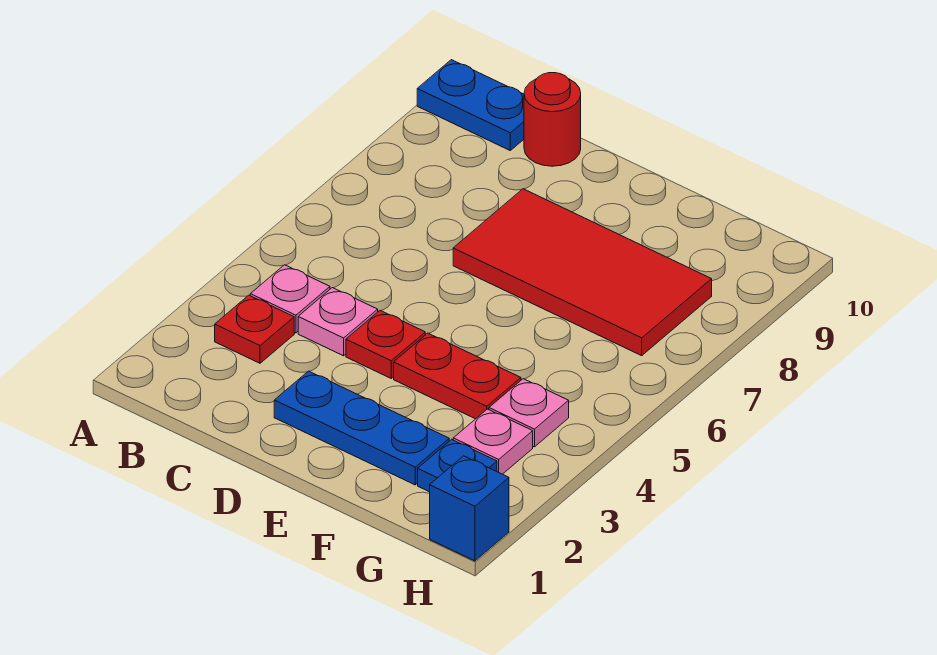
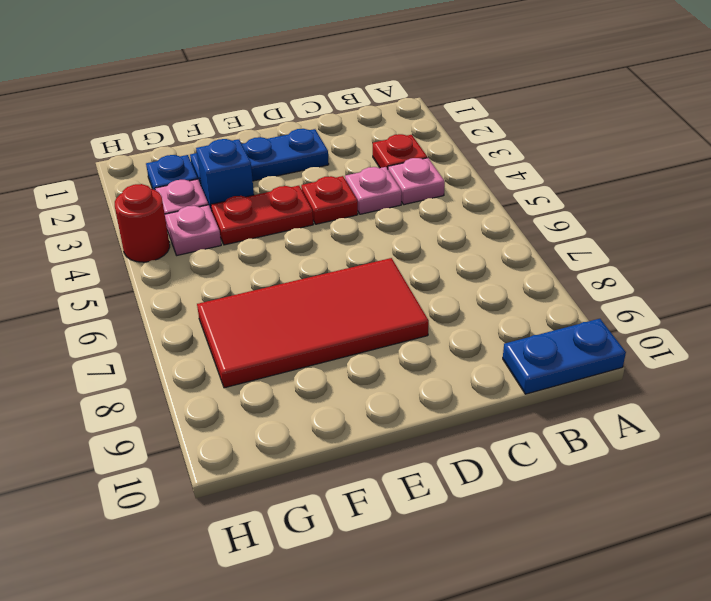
red round brick C10 level 1 -> red round brick H4 level 1
blue brick H1 level 1 -> blue brick F3 level 1

